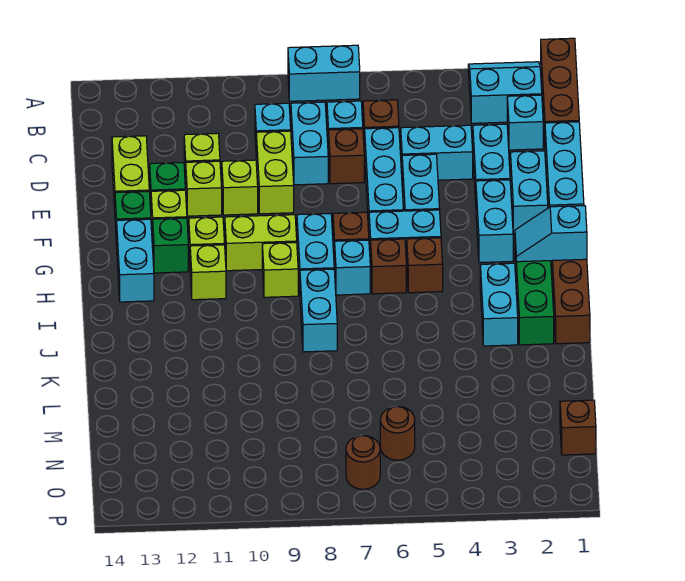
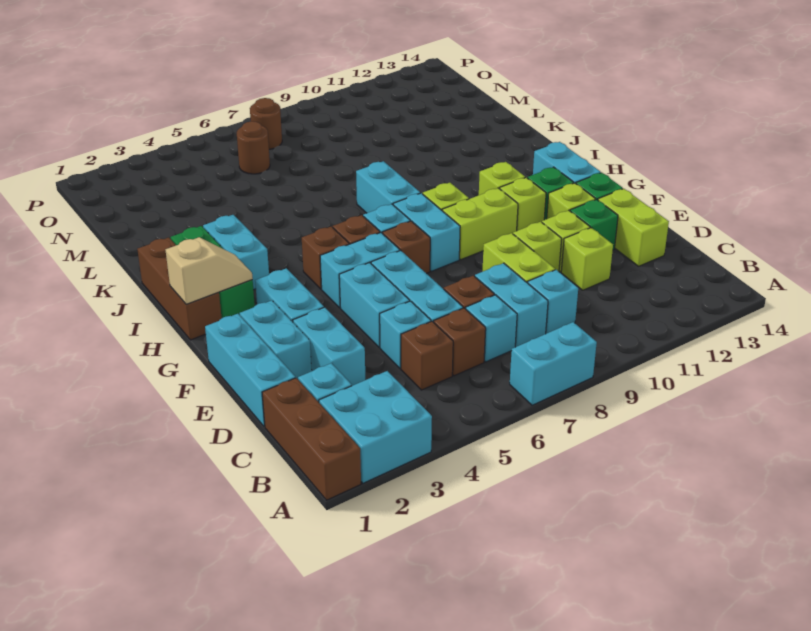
cyan slope A2:B3 level 1 top B -> cyan brick A2:B3 level 1
cyan brick D4:D5 level 1 -> cyan brick D5 level 1
cyan slope H1:H2 level 2 top 1 -> tan slope H1:H2 level 2 top 1
brown brick N1 level 1 -> brown brick C5 level 1

